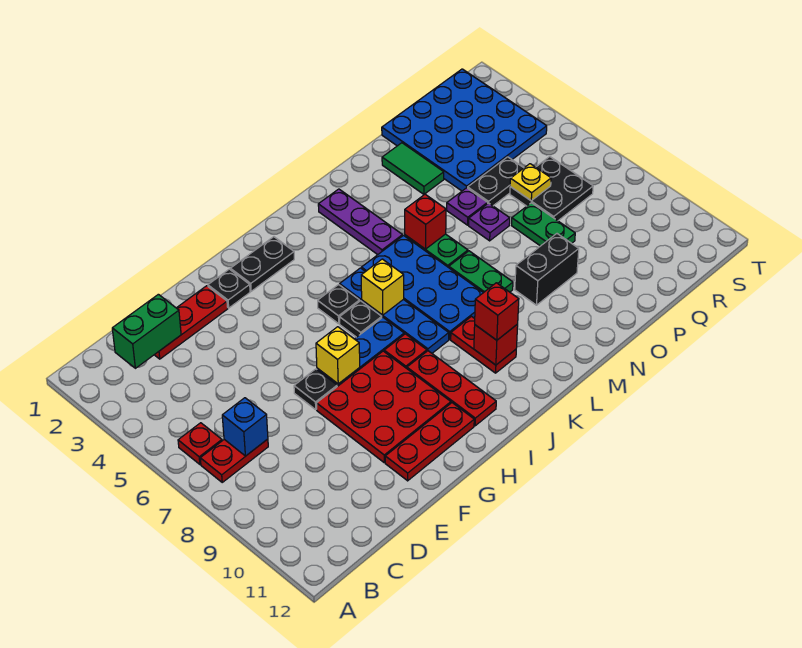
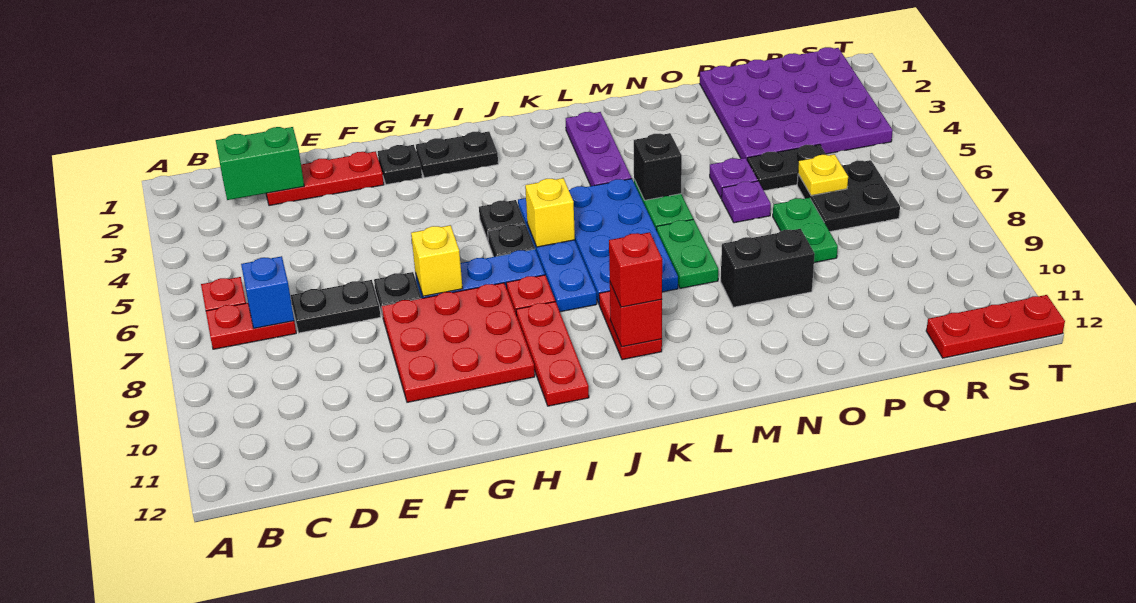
none -> black plate D7:E7 level 1
red plate F11:H11 level 1 -> red plate R12:T12 level 1
red brick M5 level 2 -> black brick M5 level 2
green tile O2:O3 level 1 -> none
blue plate P1:S4 level 1 -> purple plate P1:S4 level 1

